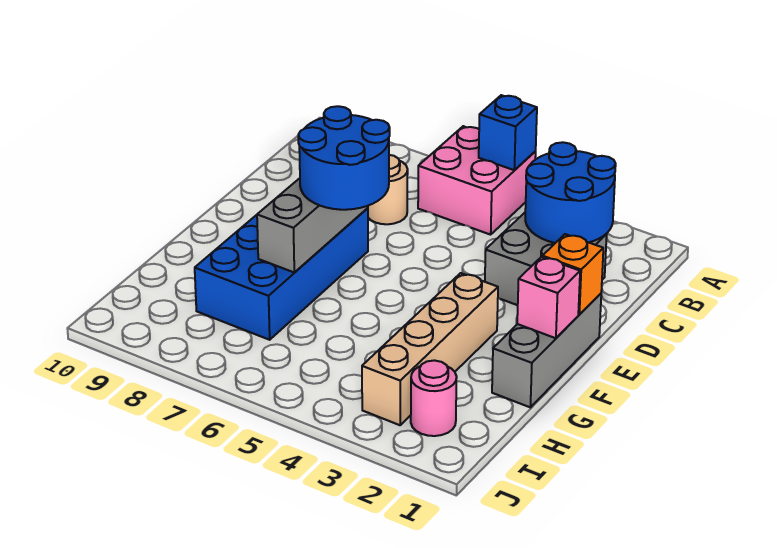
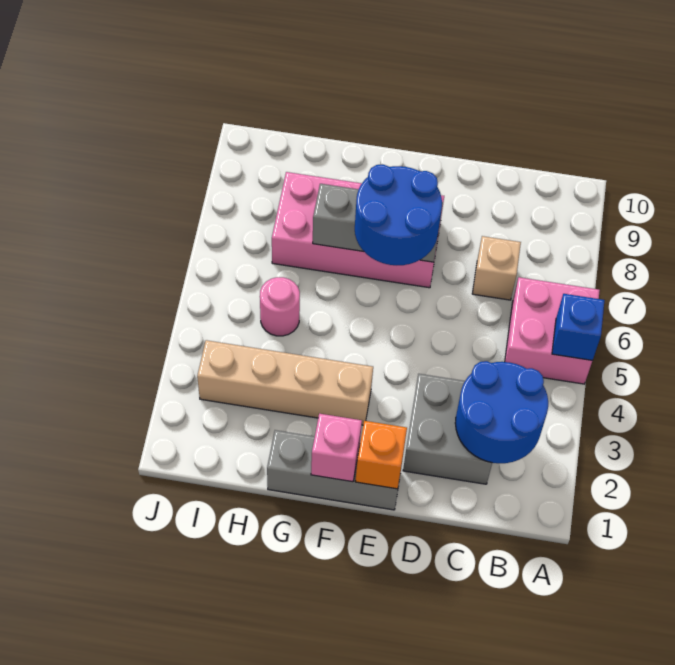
tan round brick C7 level 1 -> tan brick C7 level 1
blue brick E7:H8 level 1 -> pink brick E7:H8 level 1
pink round brick I2 level 1 -> pink round brick H5 level 1

